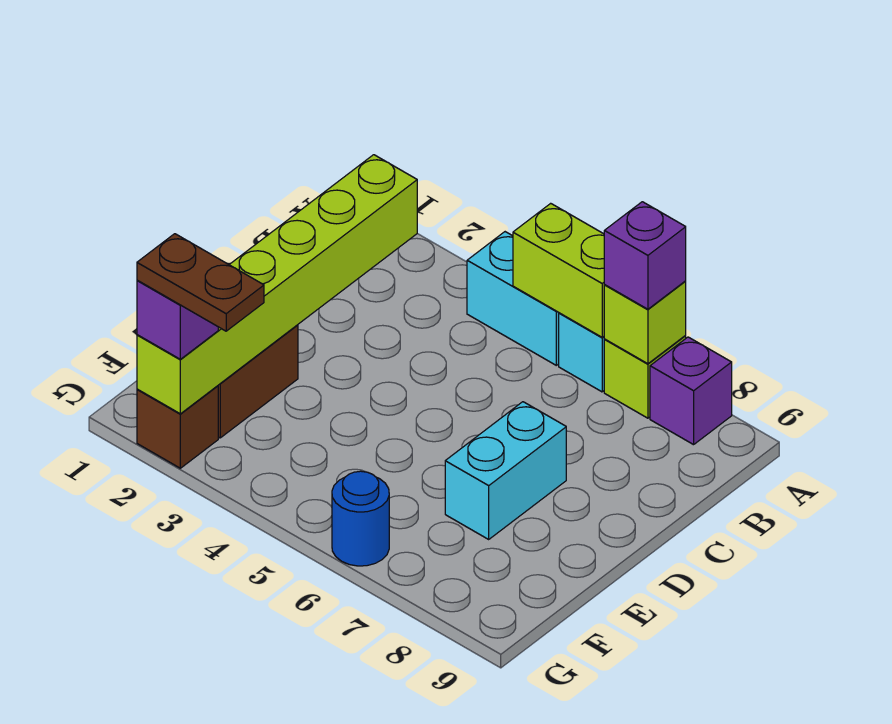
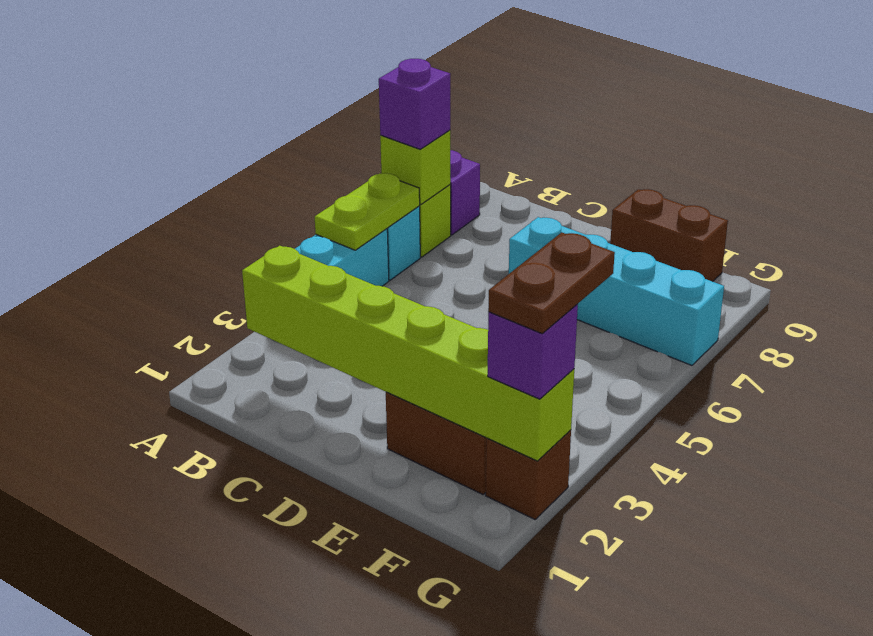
lime brick A5:A6 level 2 -> lime plate A5:A6 level 2
cyan brick D7:E7 level 1 -> cyan brick D7:G7 level 1
none -> brown brick E9:F9 level 1
blue round brick G6 level 1 -> none

